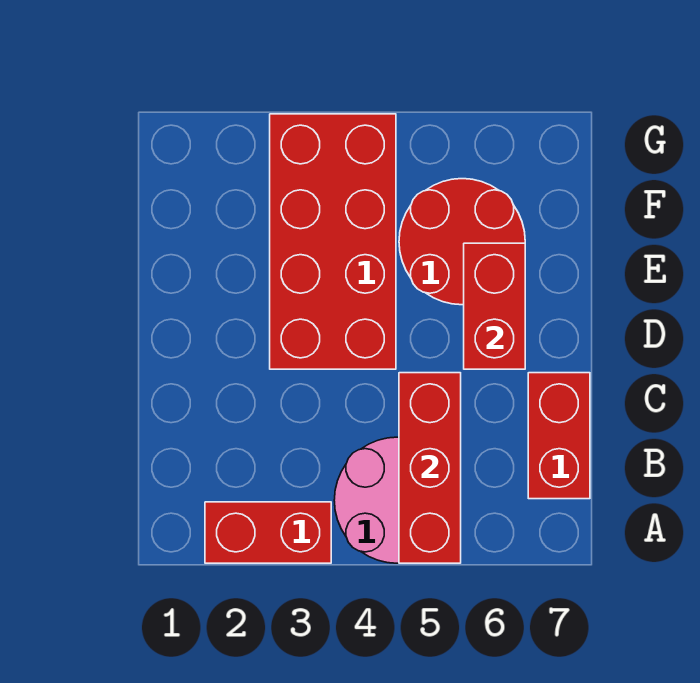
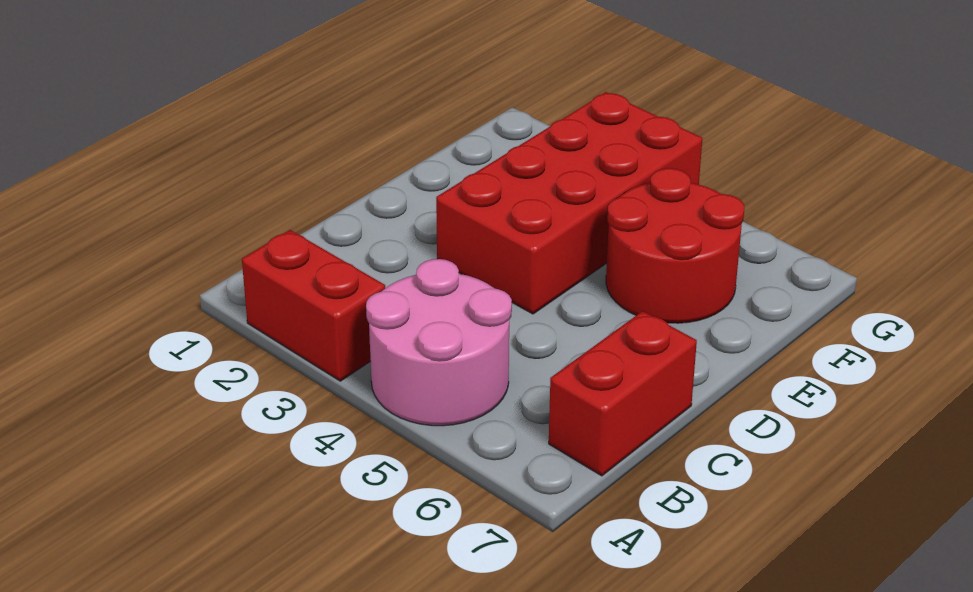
red brick A5:C5 level 2 -> none
red brick D6:E6 level 2 -> none

